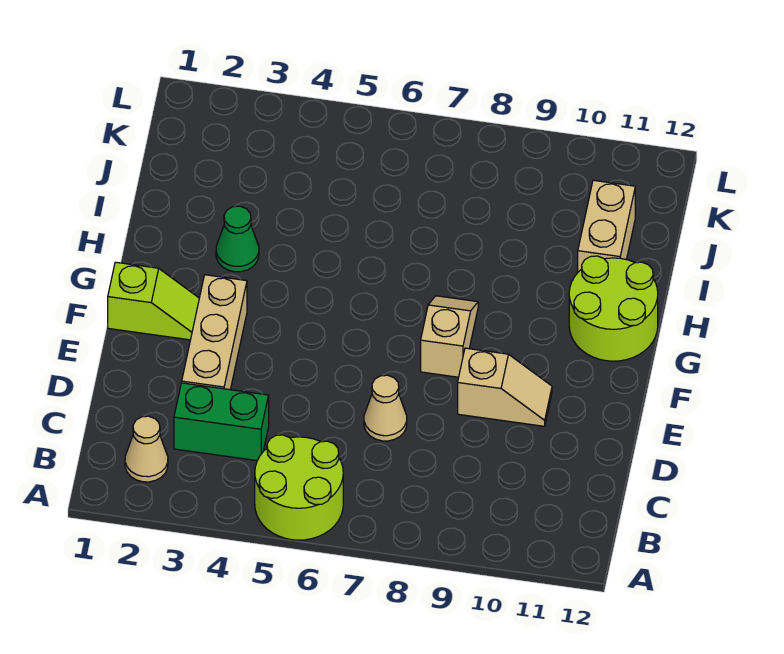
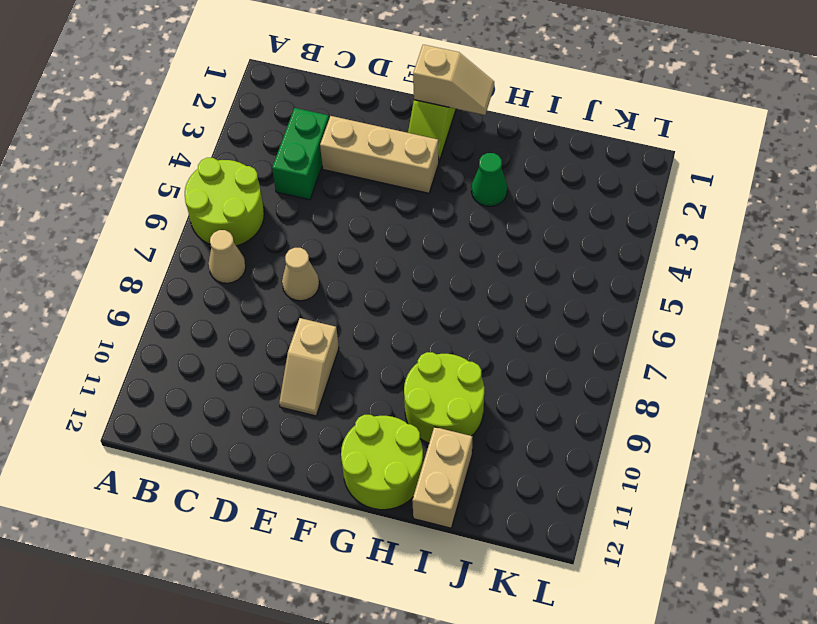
tan cone B2 level 1 -> tan cone B7 level 1
tan slope F8:G8 level 1 top F -> tan slope F1:G1 level 2 top F
none -> lime round brick H9:I10 level 1
tan brick I11:J11 level 1 -> tan brick I11:I12 level 1

